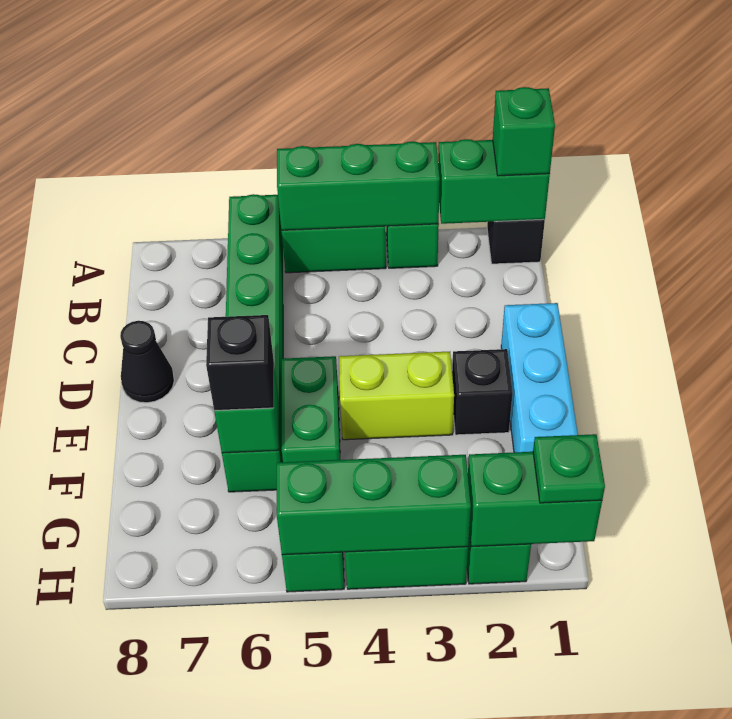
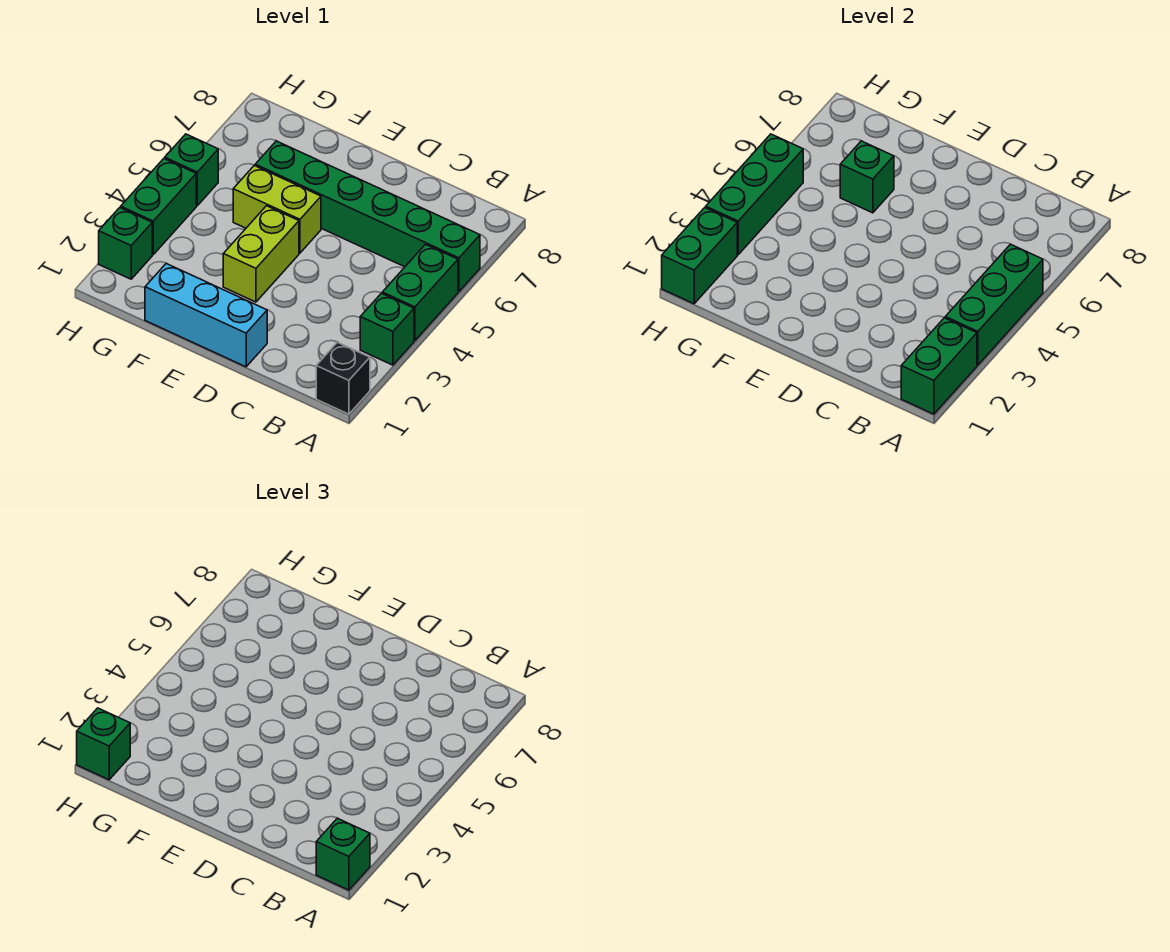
black cone D8 level 1 -> none
black brick E2 level 1 -> none
green brick E5:F5 level 1 -> lime brick E5:F5 level 1
black brick F6 level 3 -> none
green plate H1 level 3 -> green brick H1 level 3

